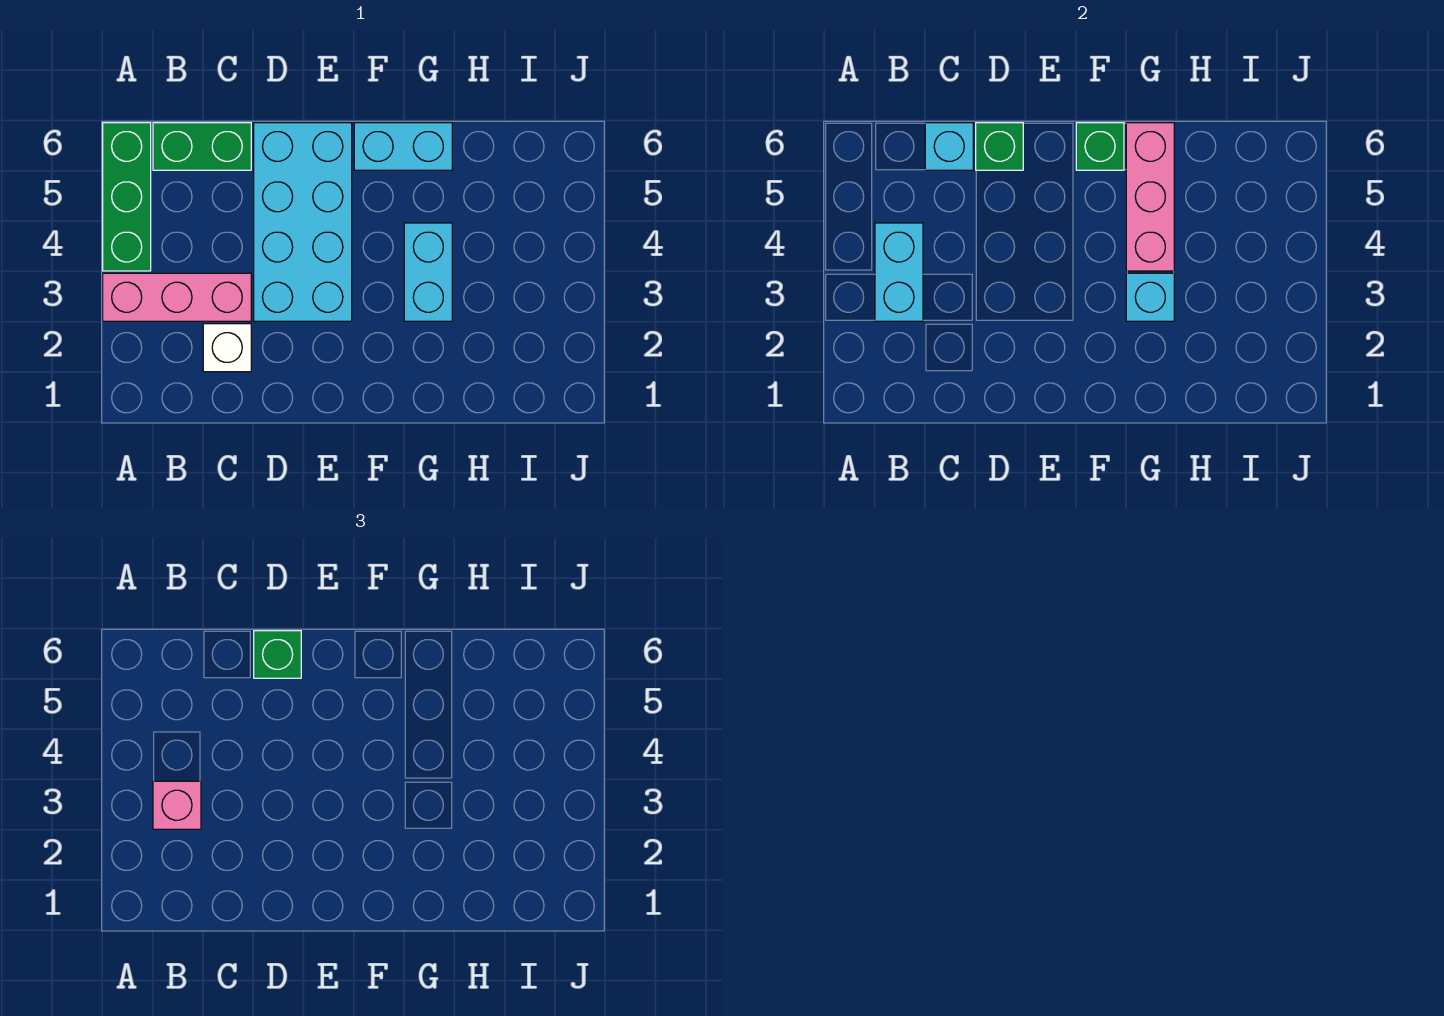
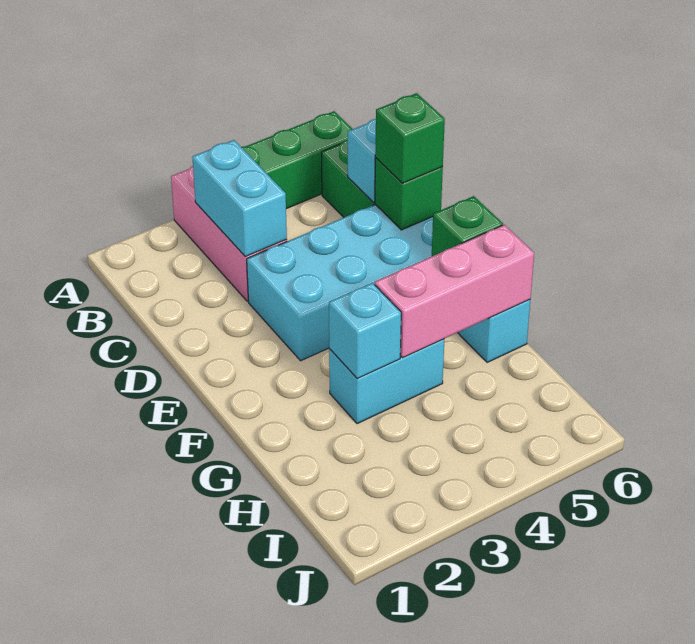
cyan brick B3:B4 level 2 -> cyan brick B3:C3 level 2
pink brick B3 level 3 -> none
white brick C2 level 1 -> none

